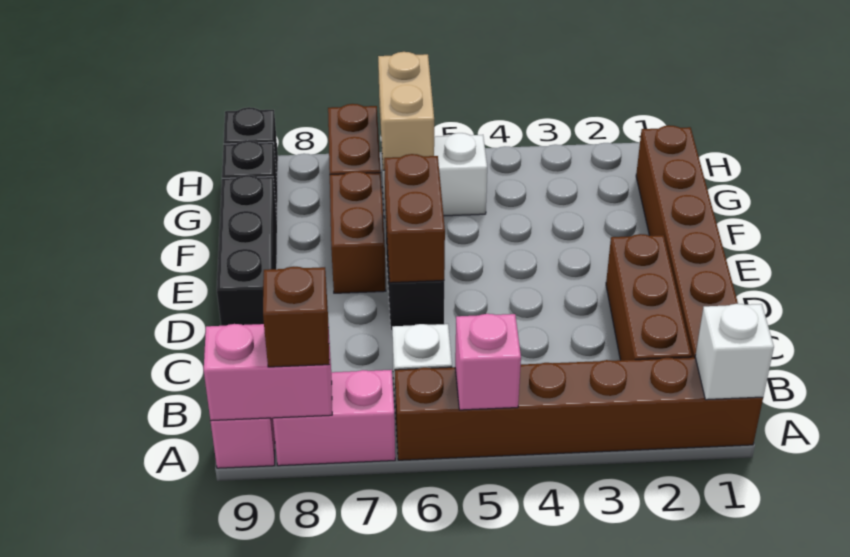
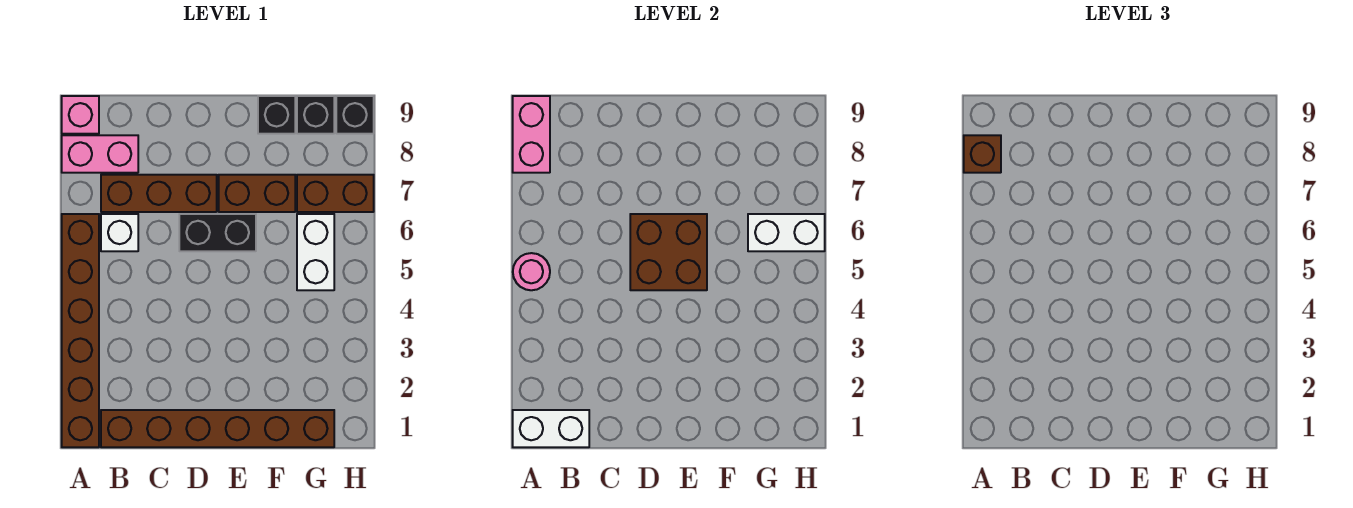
white brick A1 level 2 -> white brick A1:B1 level 2
pink brick A5 level 2 -> pink round brick A5 level 2
pink brick A7:A8 level 1 -> pink brick A8:B8 level 1
brown brick B2:D2 level 1 -> brown brick B7:D7 level 1
brown brick D6:E6 level 2 -> brown brick D5:E6 level 2
black brick D9:F9 level 1 -> black brick F9 level 1
tan brick G6:H6 level 2 -> white brick G6:H6 level 2

